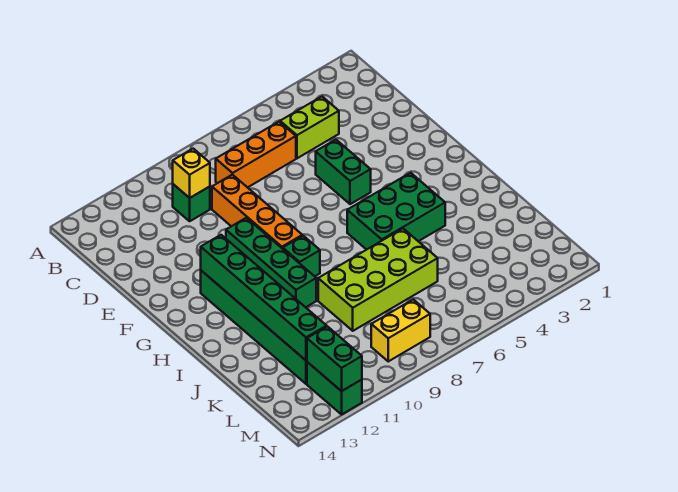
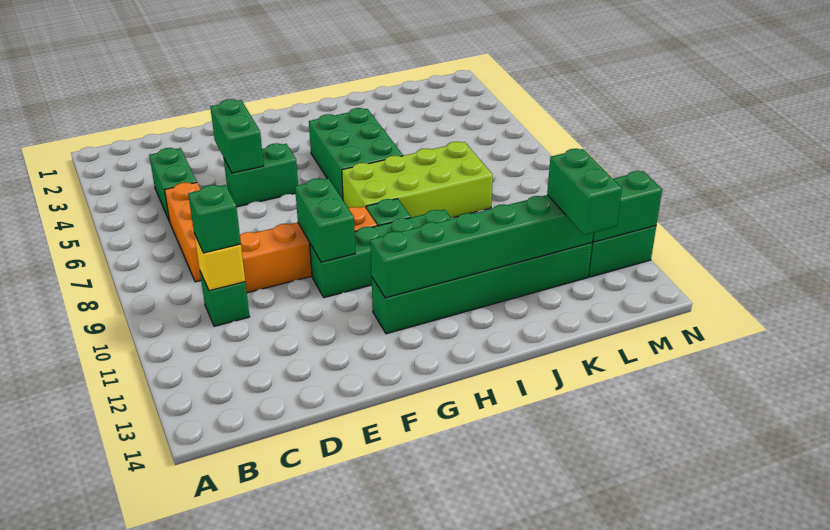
lime brick C4:C5 level 1 -> green brick C4:C5 level 1
none -> green brick C10 level 3
none -> green brick E4:E5 level 2
none -> green brick F9:F10 level 2
lime brick J6:K9 level 1 -> lime brick H7:K8 level 1
none -> green brick L12:L13 level 3
yellow brick M8:M9 level 1 -> none

